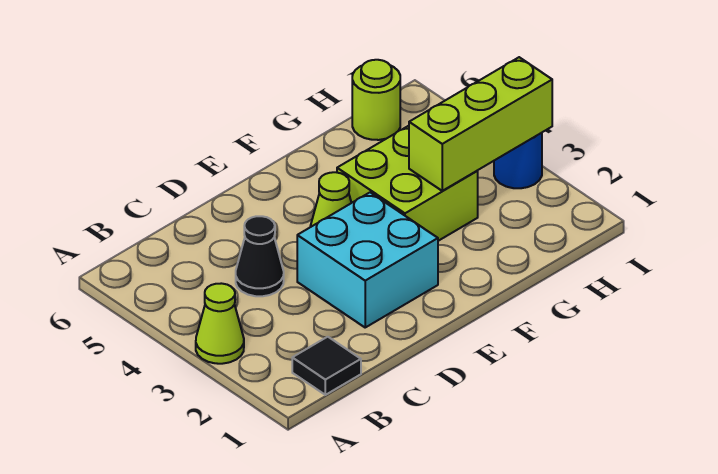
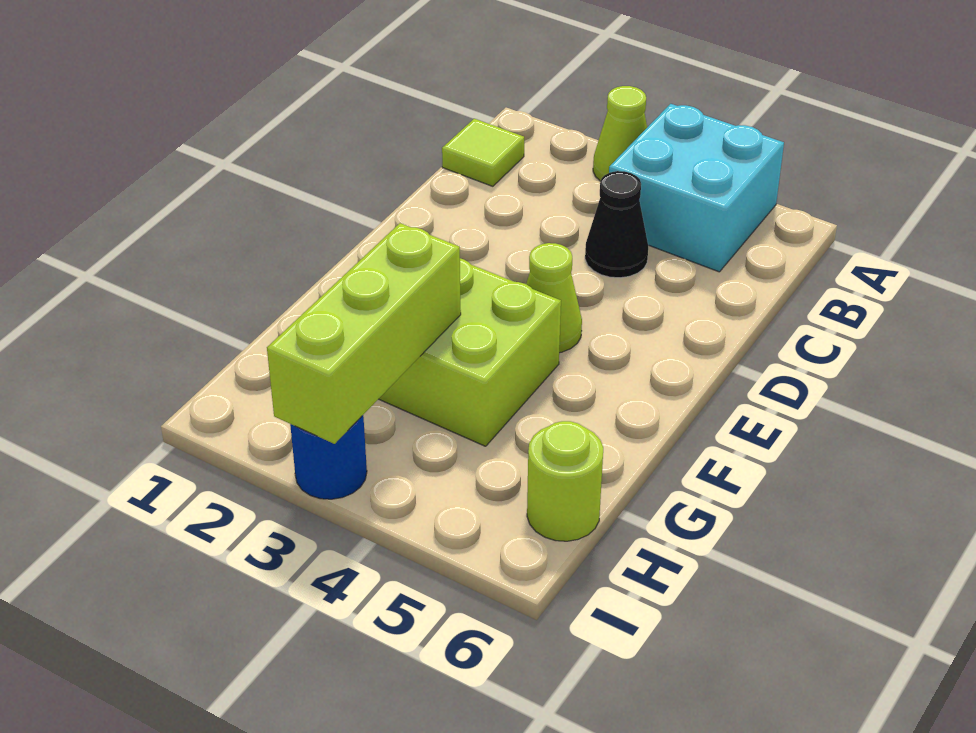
black tile B1 level 1 -> lime tile B1 level 1
cyan brick D2:E3 level 1 -> cyan brick A4:B5 level 1

